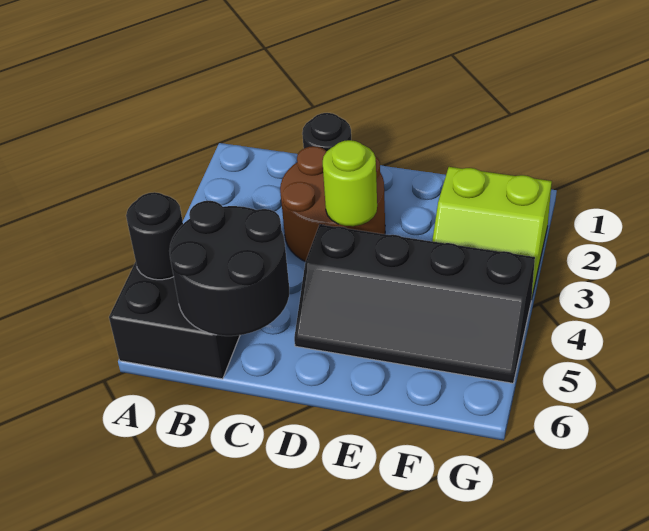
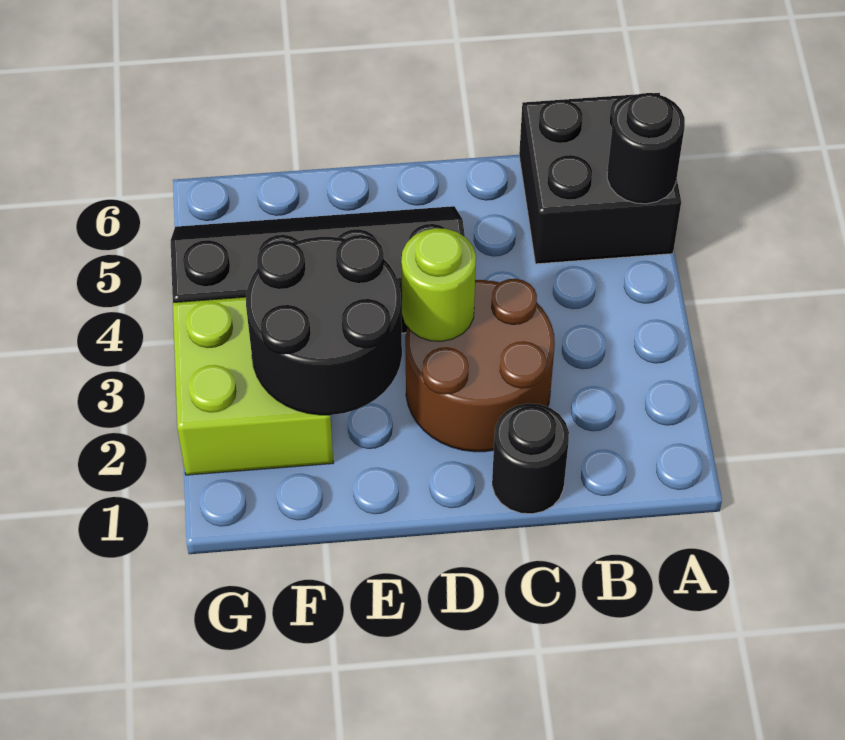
black round brick B5:C6 level 2 -> black round brick E2:F3 level 2
lime slope F2:G3 level 1 top 2 -> lime brick F2:G3 level 1

